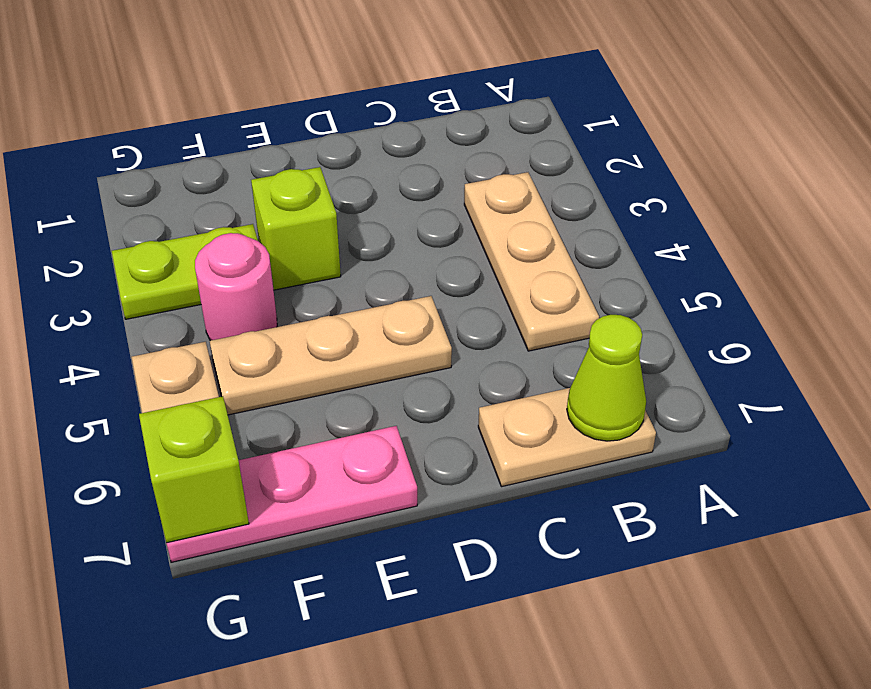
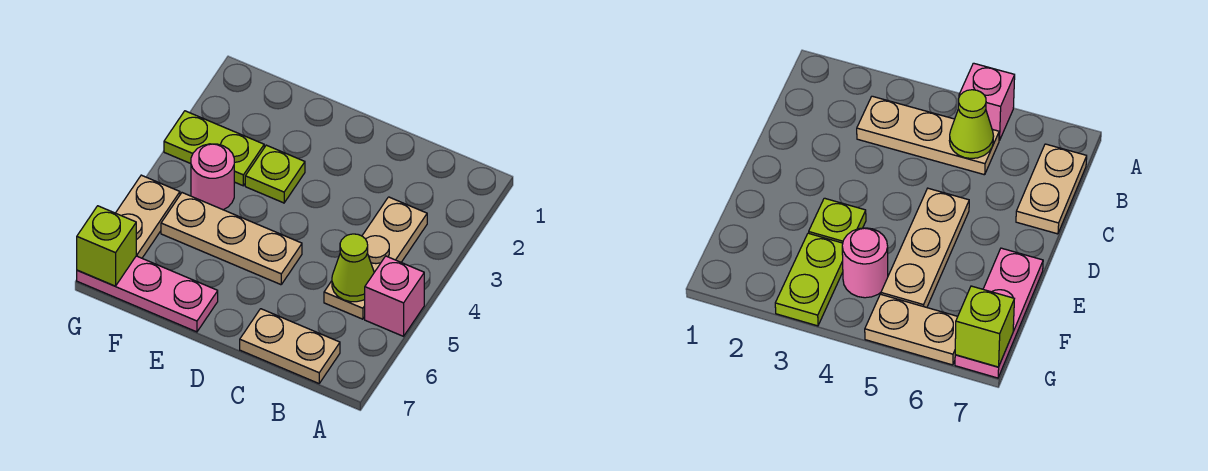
none -> pink brick A5 level 1
lime cone B7 level 2 -> lime cone B5 level 2
lime brick E3 level 1 -> lime plate E3 level 1

